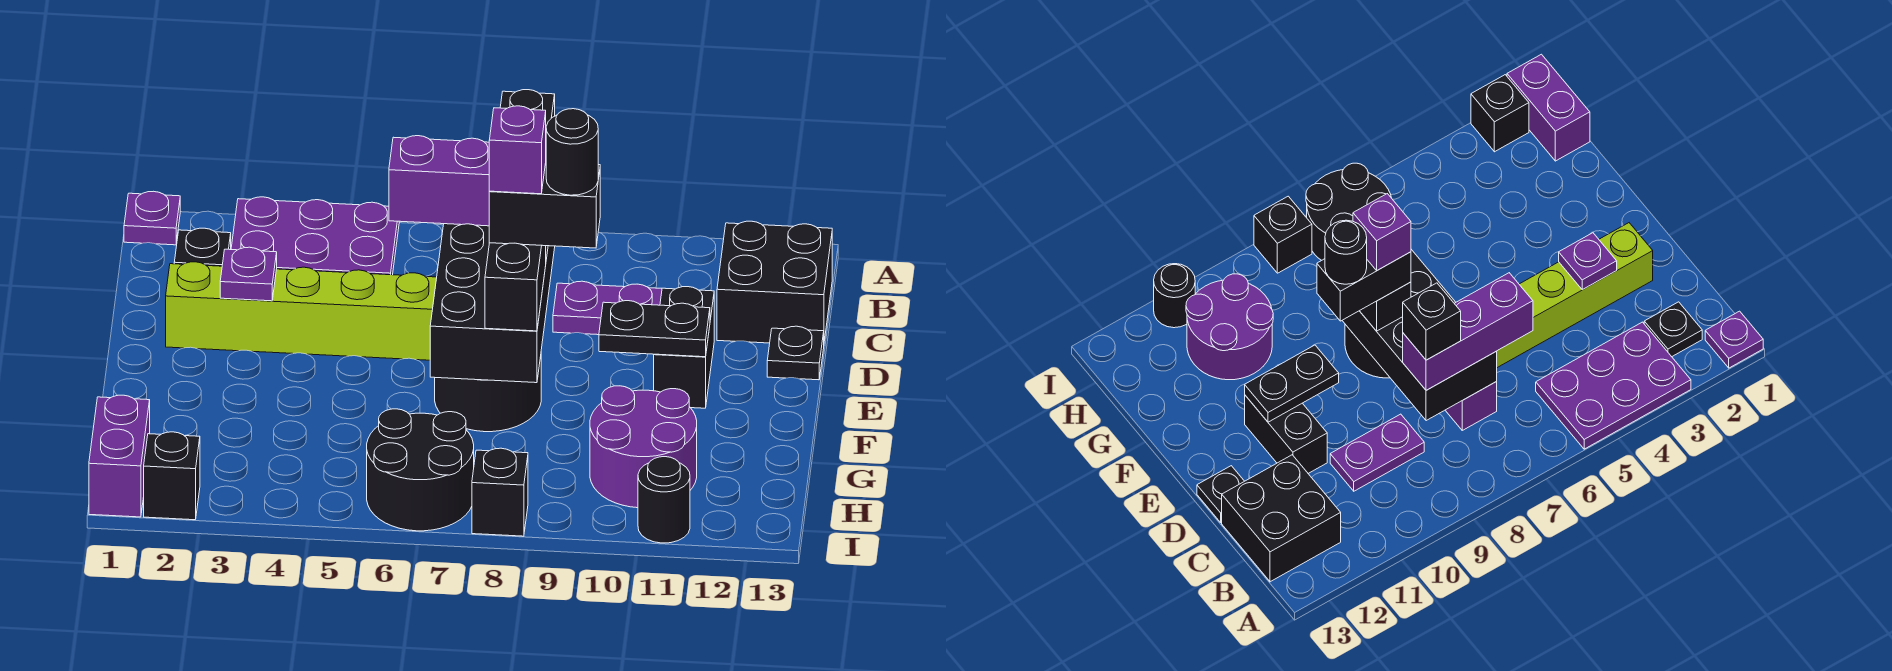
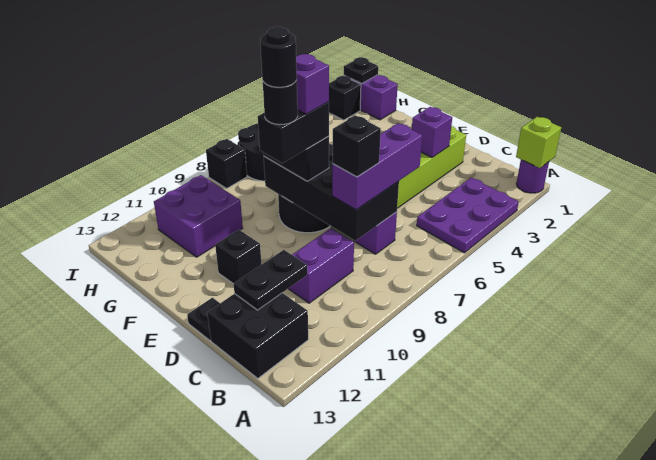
purple plate A1 level 1 -> purple round brick A1 level 1
none -> lime brick A1 level 2
black plate B2 level 1 -> black plate I1 level 2
purple plate C9:C10 level 1 -> purple brick C9:C10 level 1
purple plate D3 level 2 -> purple brick D3 level 2
black brick D11:E11 level 1 -> black brick E11 level 1
black plate E10:E11 level 2 -> black plate C11:C12 level 2
purple round brick G10:H11 level 1 -> purple brick G10:H11 level 1
black round brick I11 level 1 -> black round brick E9 level 6

